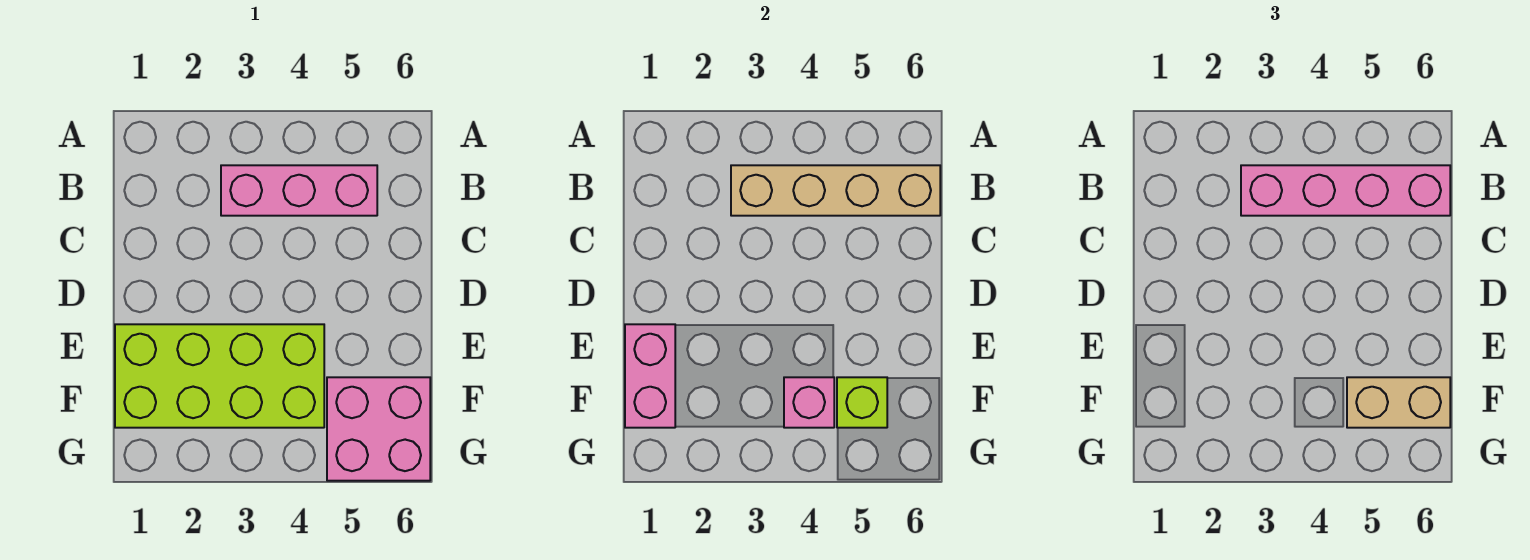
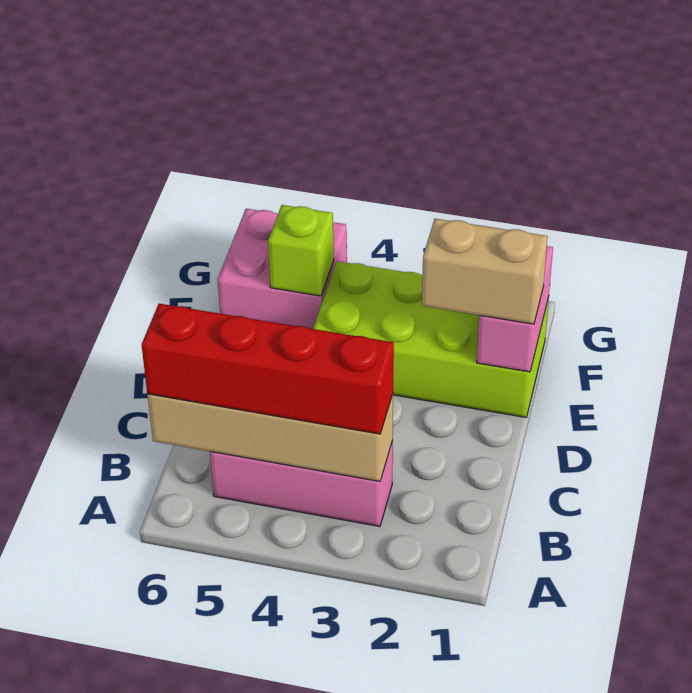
pink brick B3:B6 level 3 -> red brick B3:B6 level 3
pink brick F4 level 2 -> none
tan brick F5:F6 level 3 -> tan brick E1:E2 level 3

